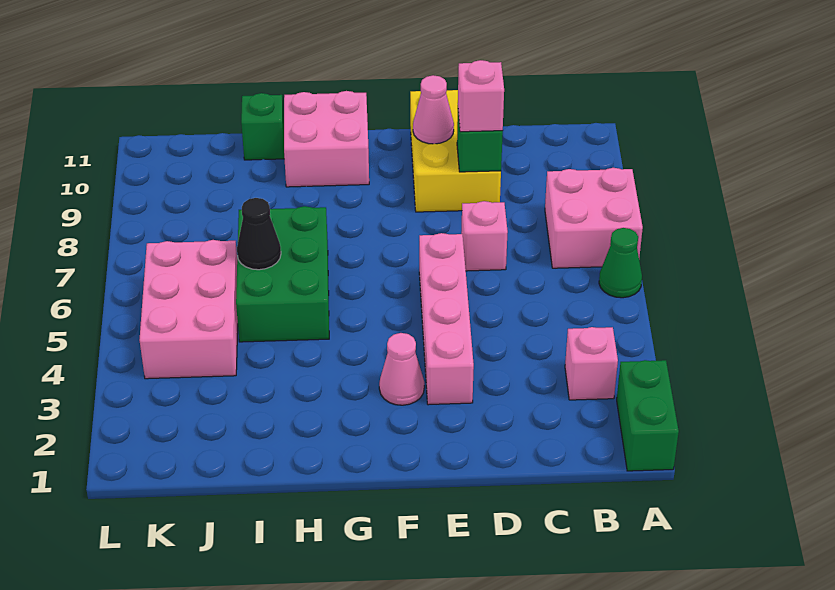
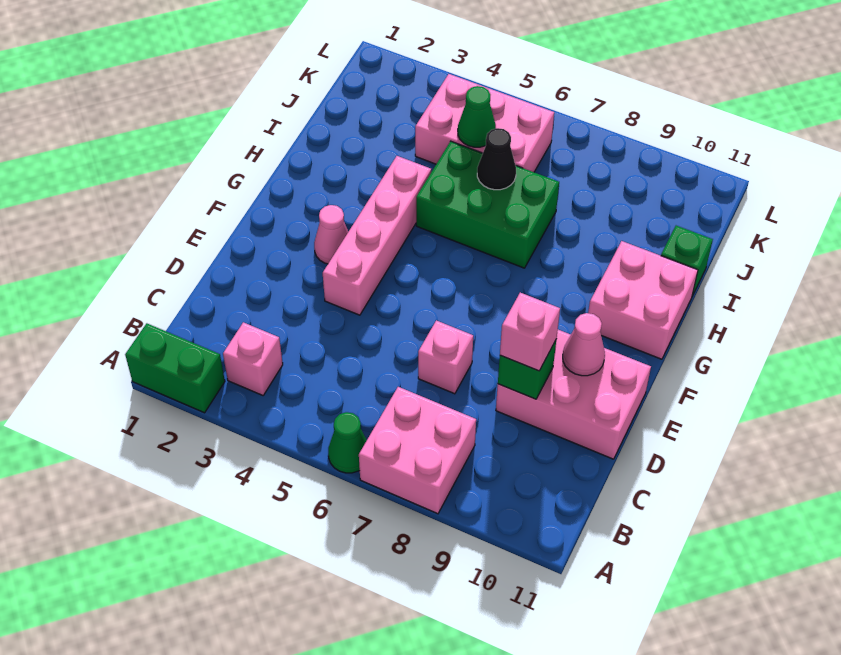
yellow brick D9:E11 level 1 -> pink brick D9:E11 level 1
pink brick E3:E6 level 1 -> pink brick E4:H4 level 1
none -> green cone J5 level 2

